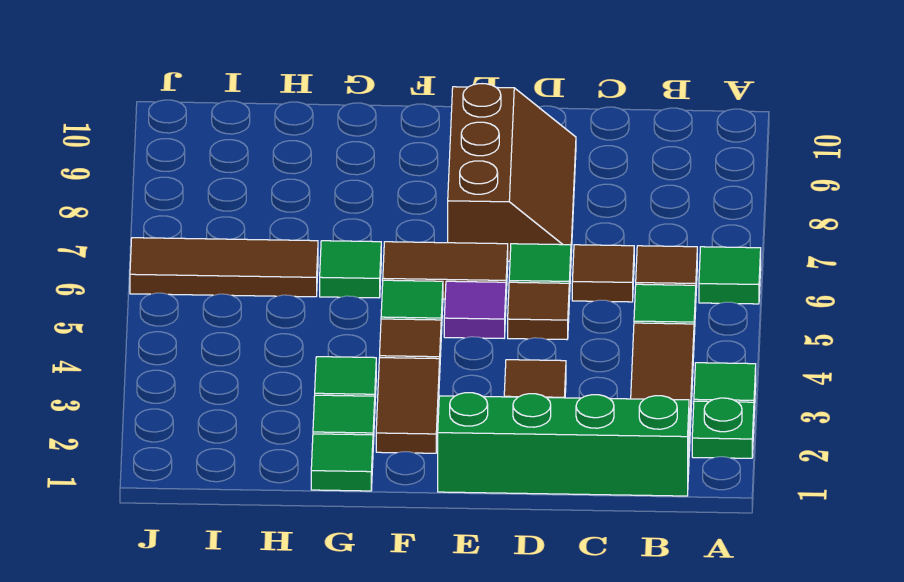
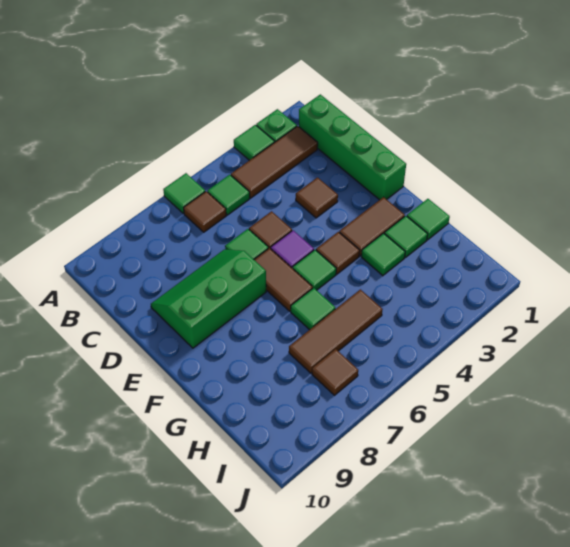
brown tile C6 level 1 -> brown tile I7 level 1
brown slope D7:E9 level 1 top E -> green slope D7:E9 level 1 top E
brown tile H6:J6 level 1 -> brown tile H5:H7 level 1

